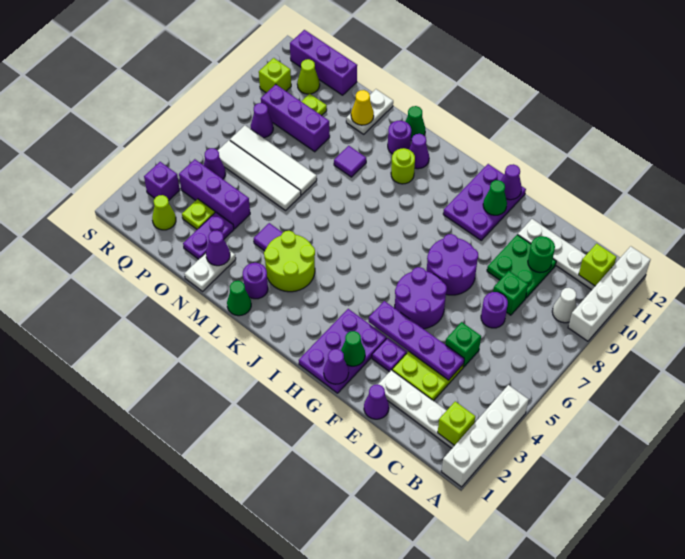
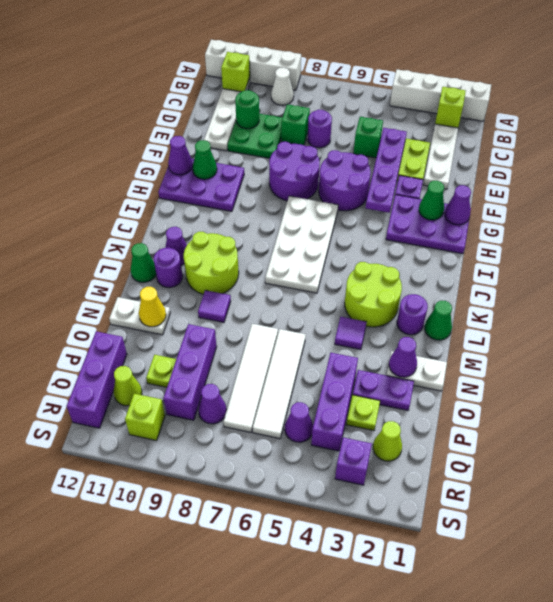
purple cone E1 level 1 -> none
none -> white plate H6:K7 level 1
lime round brick K10 level 1 -> lime round brick K9:L10 level 1

